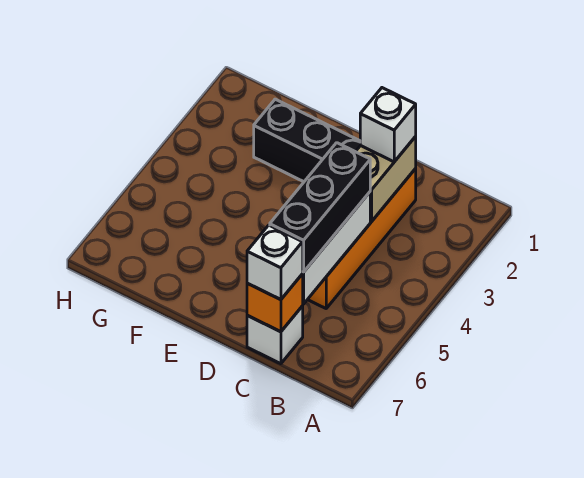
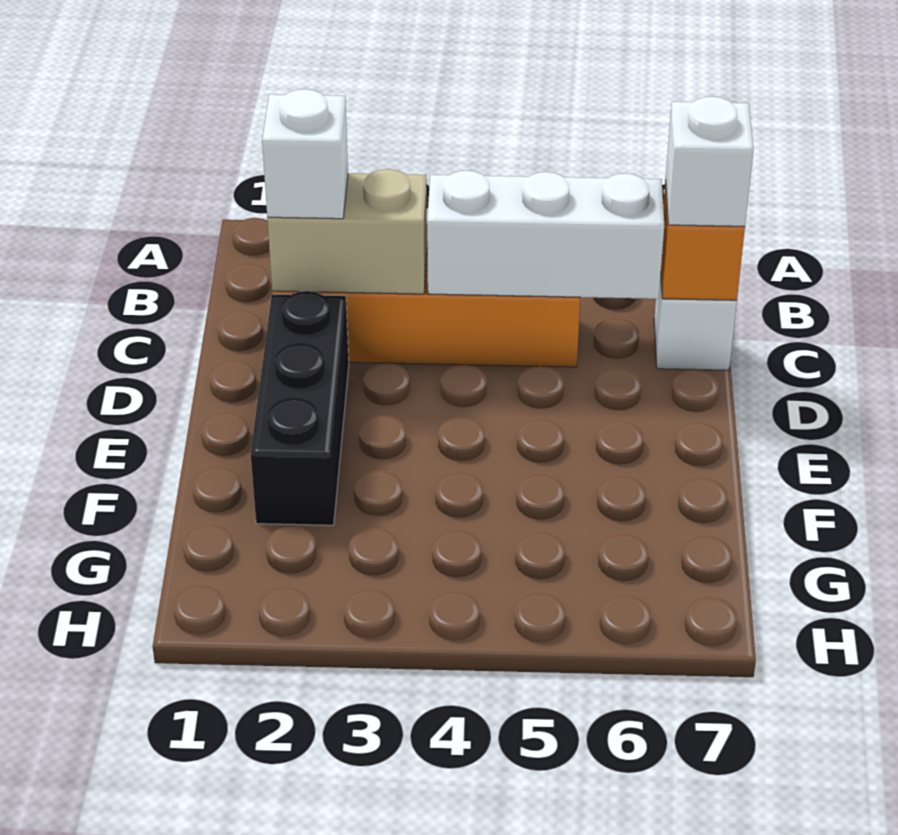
black brick C4:C6 level 3 -> none

